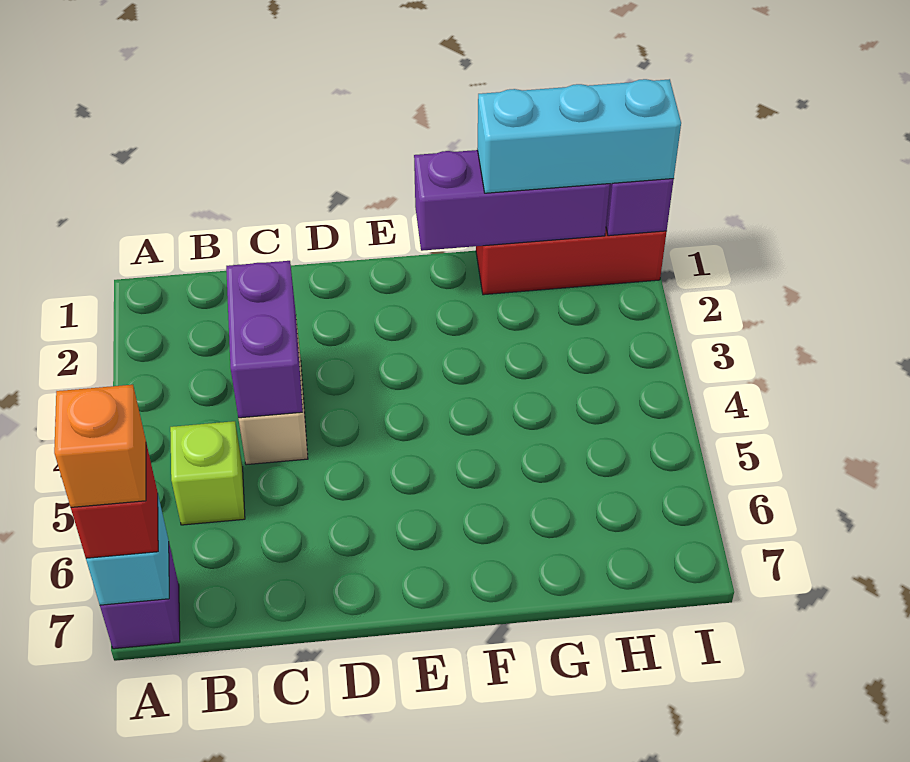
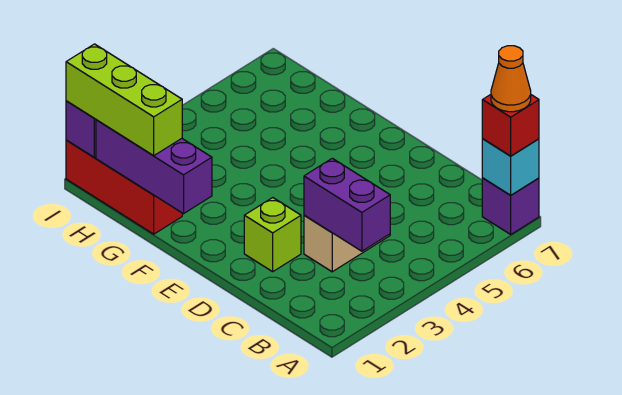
orange brick A7 level 4 -> orange cone A7 level 4
lime brick B5 level 1 -> lime brick D2 level 1
purple brick C3:C4 level 2 -> purple brick B3:C3 level 2
cyan brick G1:I1 level 3 -> lime brick G1:I1 level 3

